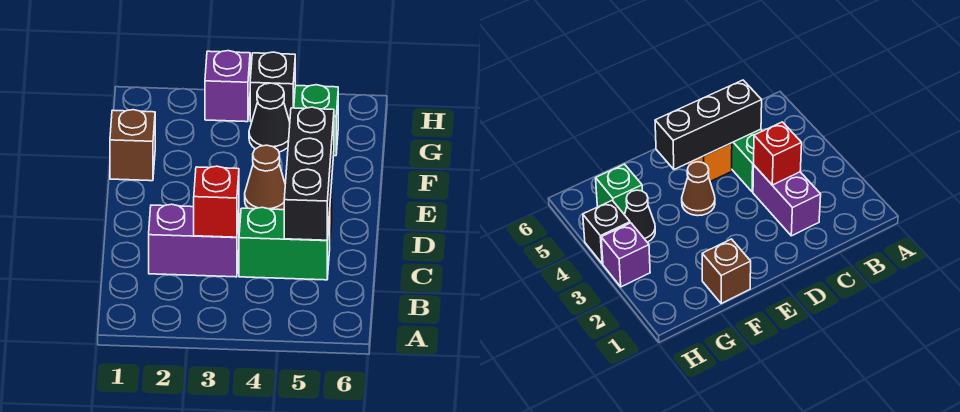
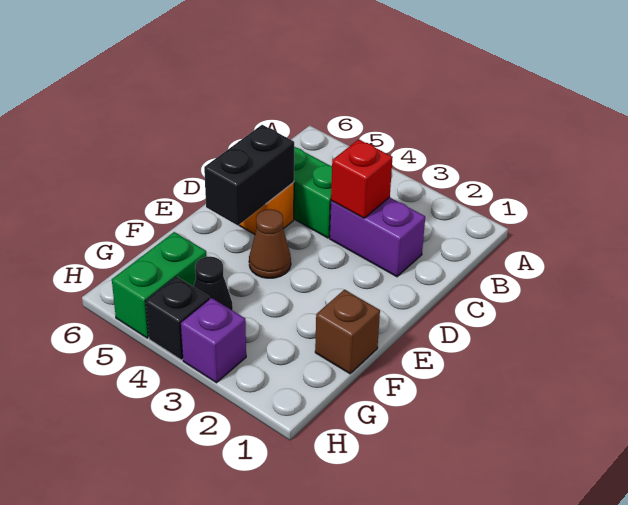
black brick C5:E5 level 2 -> black brick D5:E5 level 2
green brick G5 level 1 -> green brick G5:H5 level 1

